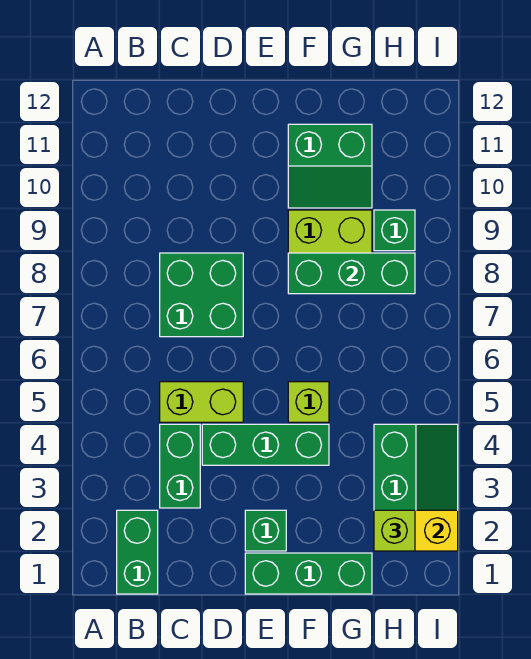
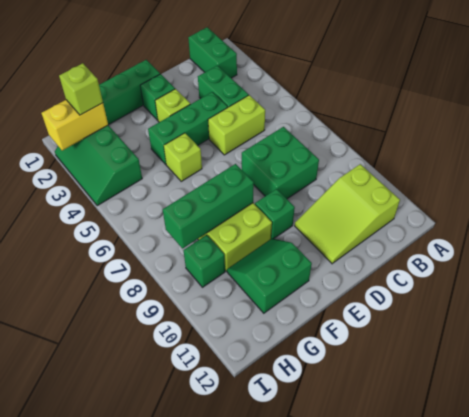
none -> lime slope B10:D11 level 1 top B
none -> lime brick E3 level 1
none -> green brick E9 level 1

